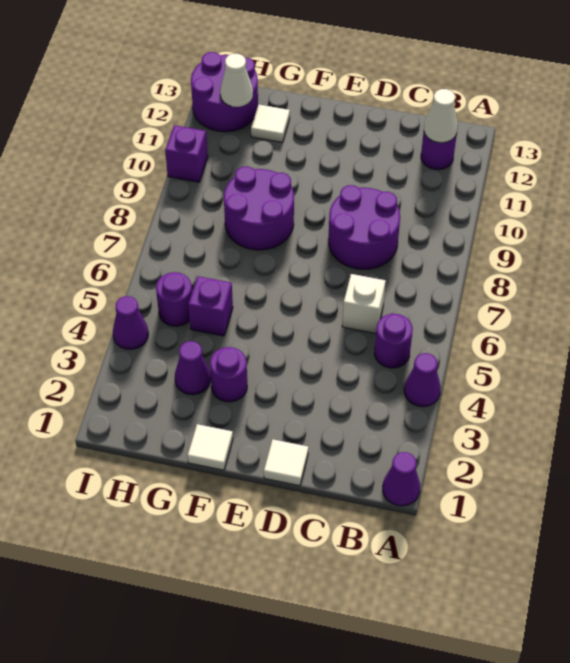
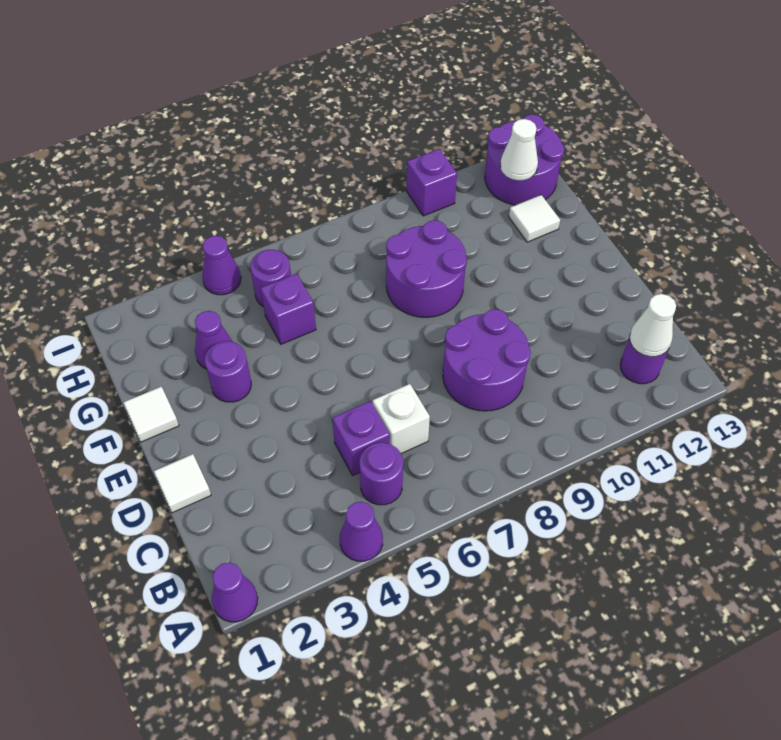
none -> purple brick C5 level 1

